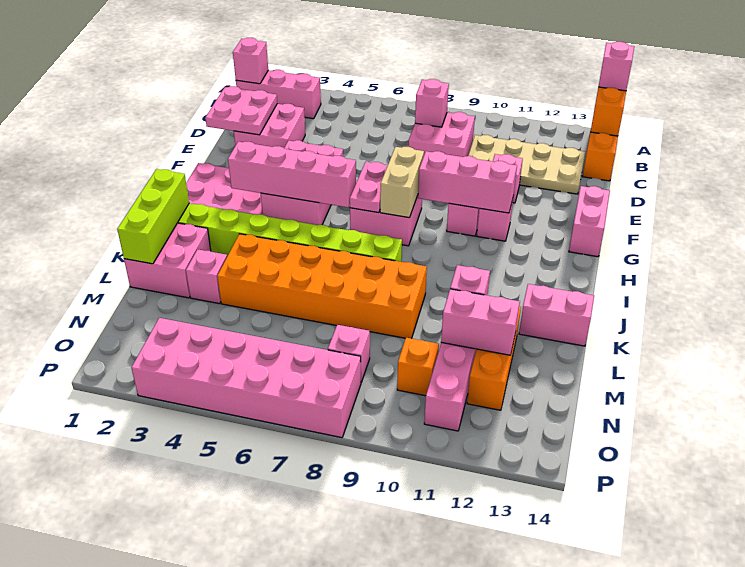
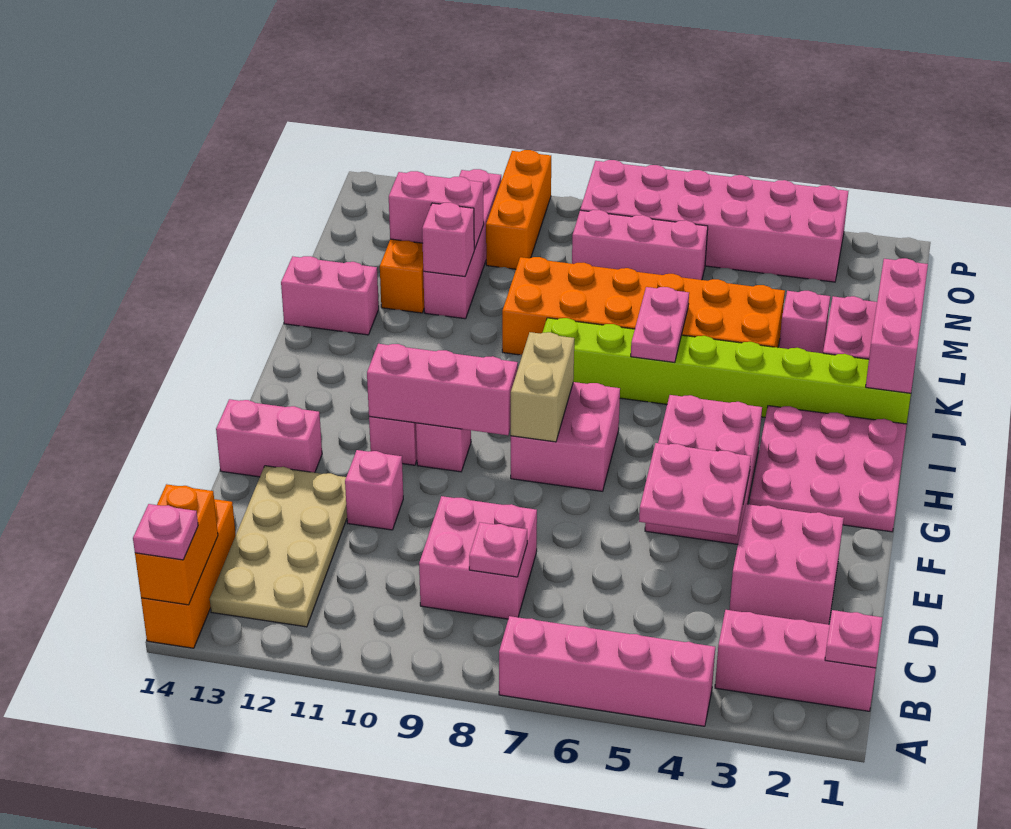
pink brick A14 level 3 -> pink plate A14 level 3
pink brick B1 level 2 -> pink plate B1 level 2
pink brick C8 level 2 -> pink plate C8 level 2
tan plate C10:D13 level 1 -> tan plate B12:E13 level 1
pink plate D1:E2 level 2 -> pink plate E4:F5 level 2
pink brick F14:G14 level 1 -> pink brick F13:F14 level 1
pink plate G7:H7 level 2 -> pink plate J6:K6 level 2
pink brick H3:H6 level 2 -> pink brick A4:A7 level 1
lime brick J1:L1 level 2 -> pink brick J1:L1 level 2
pink brick N8 level 1 -> pink brick N6:N8 level 1
orange brick N10 level 1 -> orange brick N10:P10 level 1

